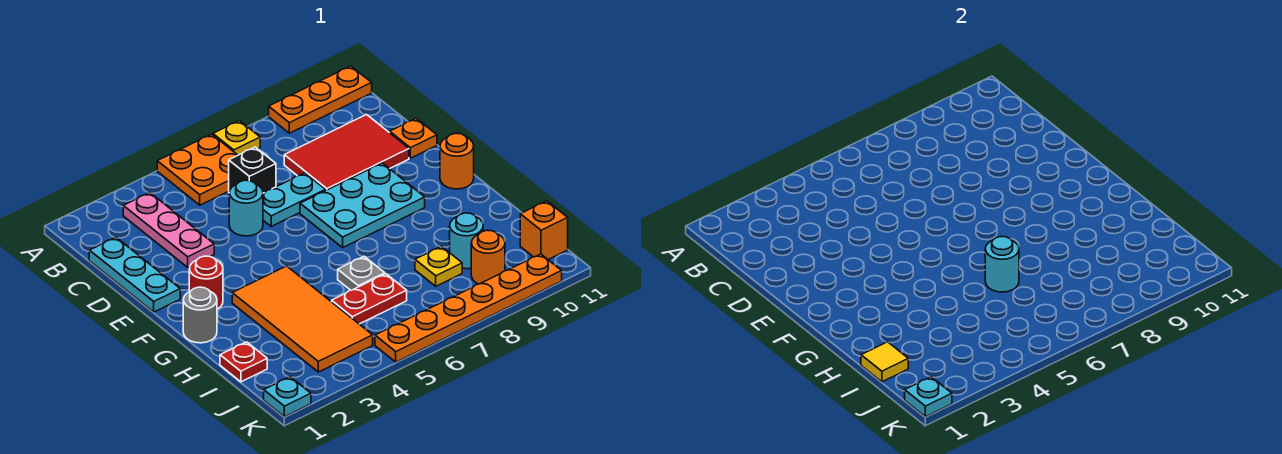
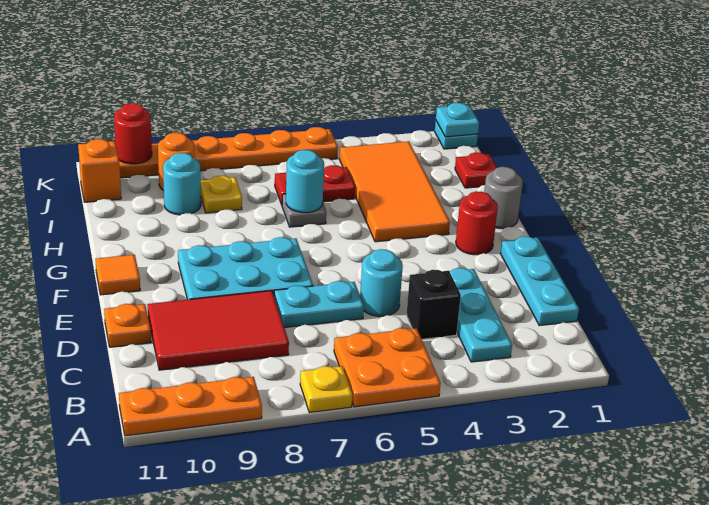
pink plate B3:D3 level 1 -> cyan plate B3:D3 level 1
black brick C6 level 1 -> black brick C4 level 1
orange round brick F11 level 1 -> orange tile F11 level 1
yellow tile I1 level 2 -> none
none -> red round brick K10 level 2

